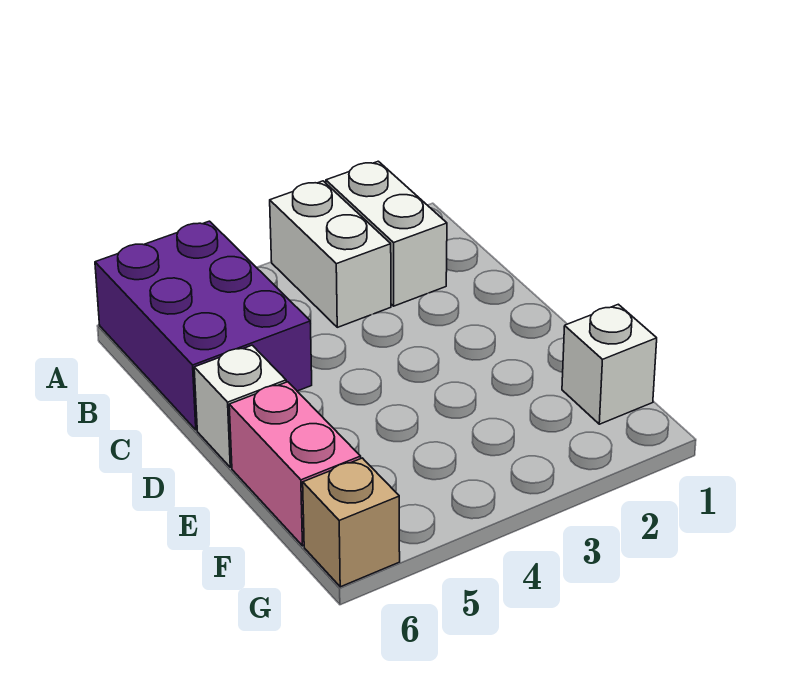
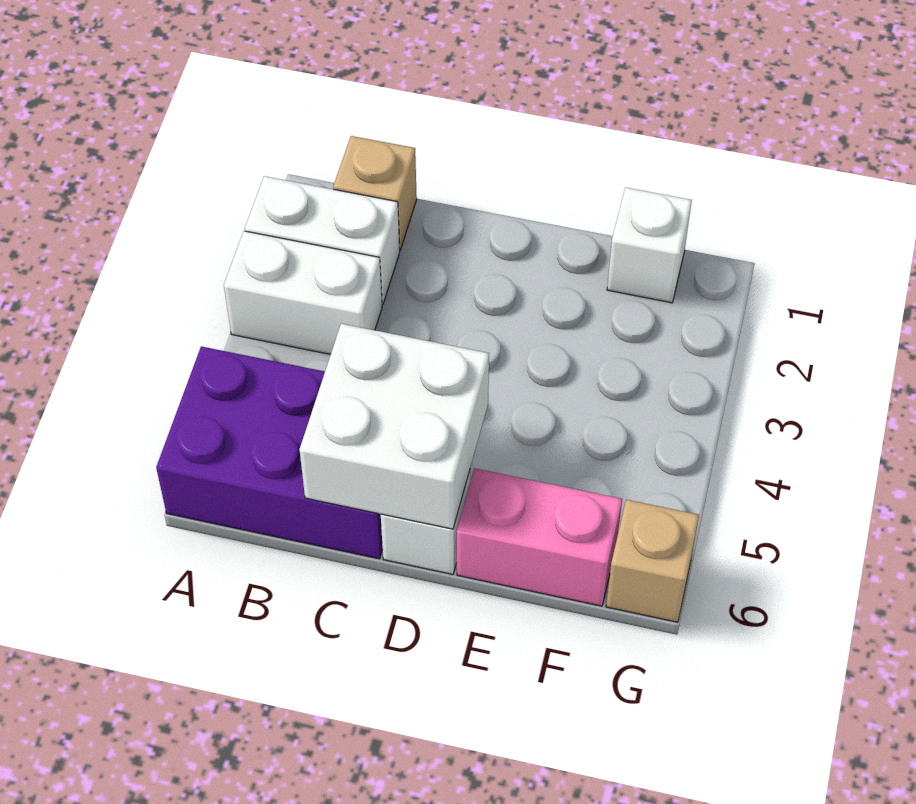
none -> tan brick B1 level 1
none -> white brick C5:D6 level 2

